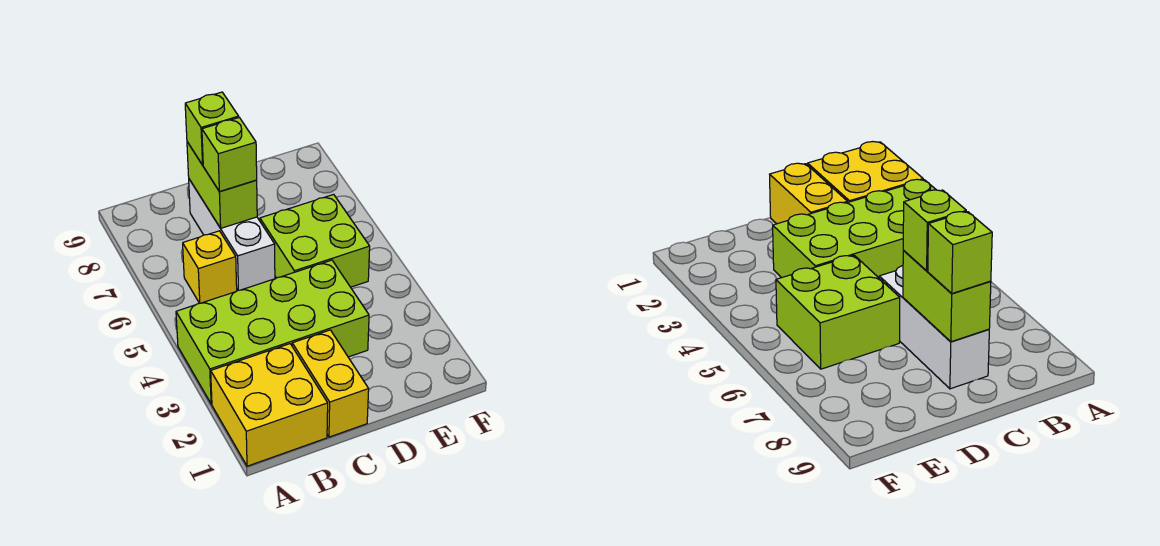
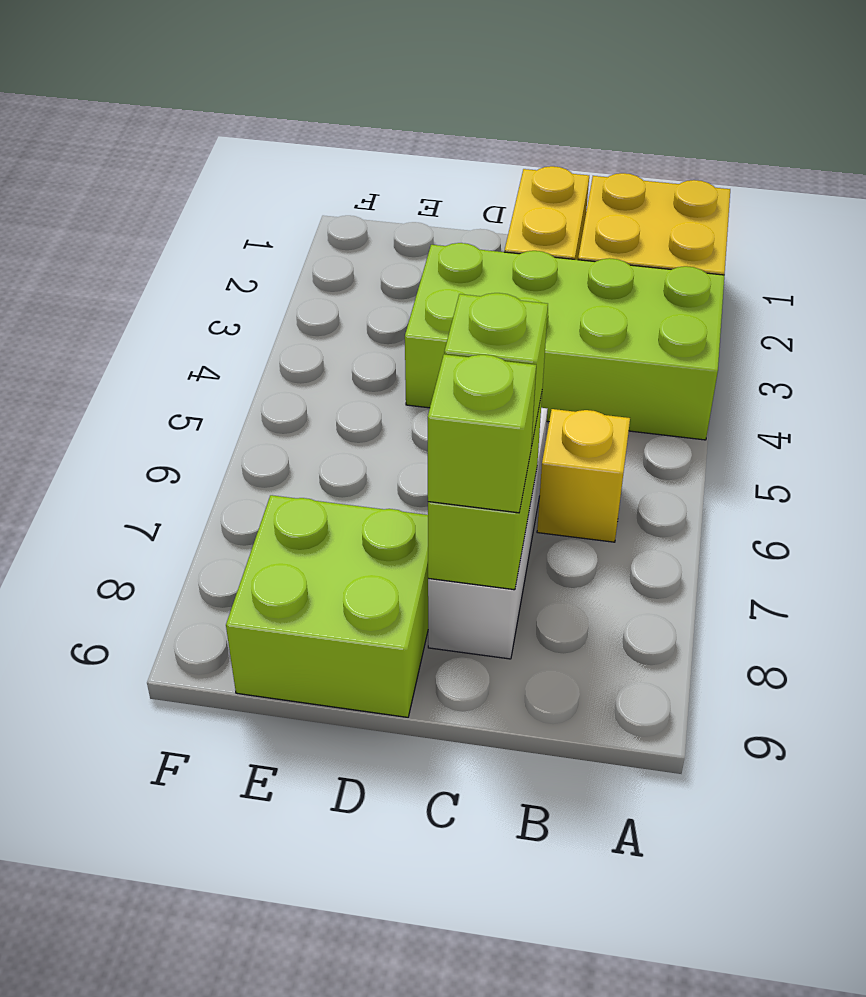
lime brick D5:E6 level 1 -> lime brick D8:E9 level 1

